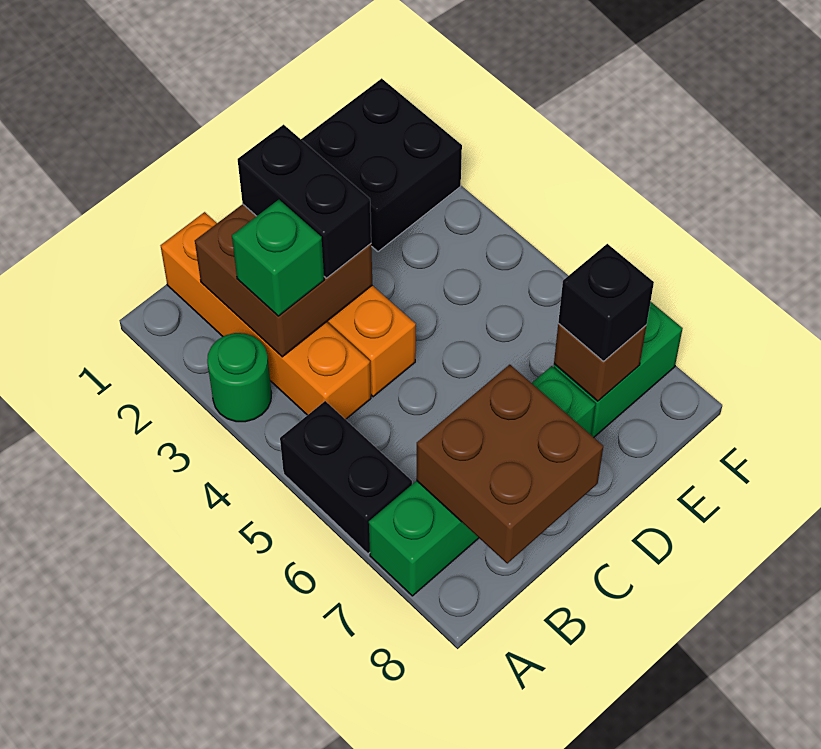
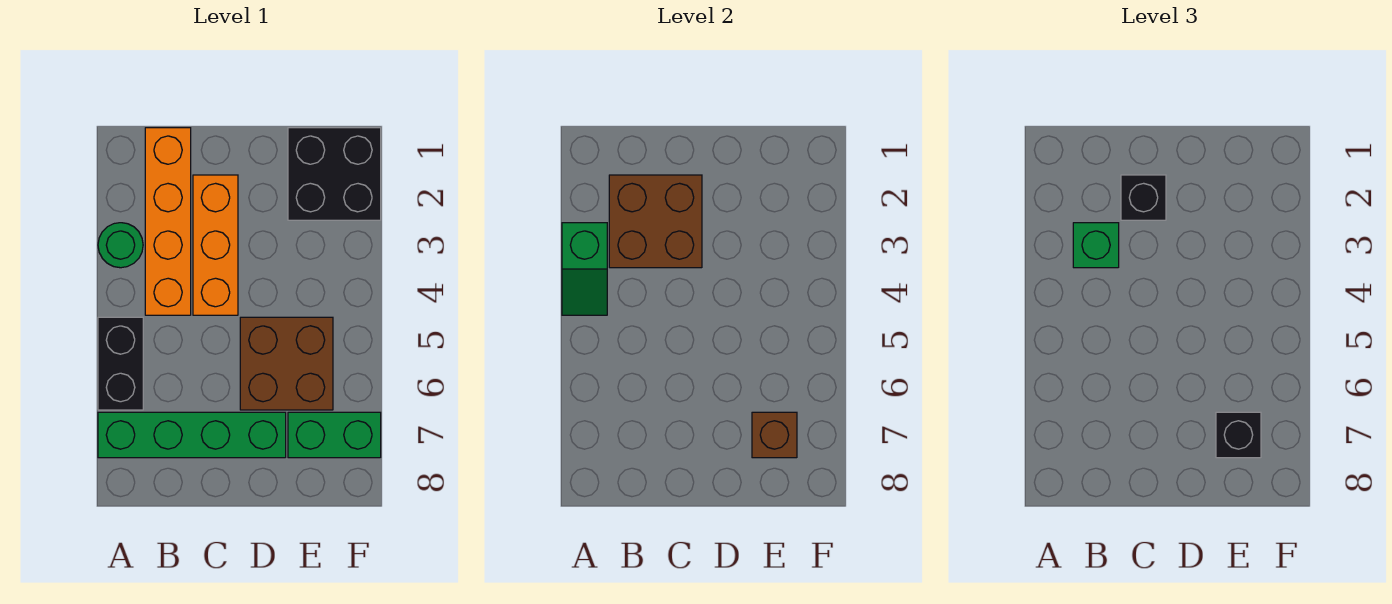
none -> green slope A3:A4 level 2 top 3
brown brick B7:C8 level 2 -> brown brick D5:E6 level 1
black brick C2:C3 level 3 -> black brick C2 level 3

